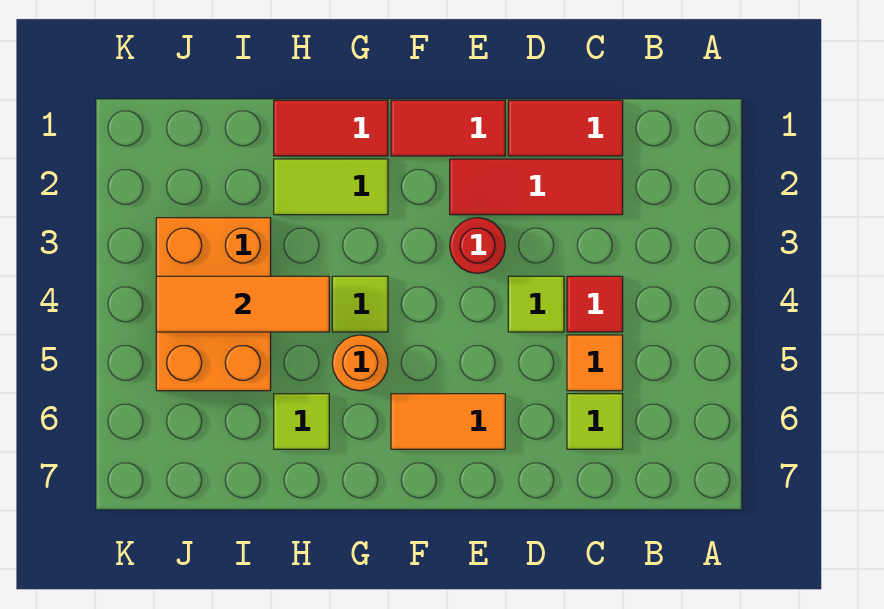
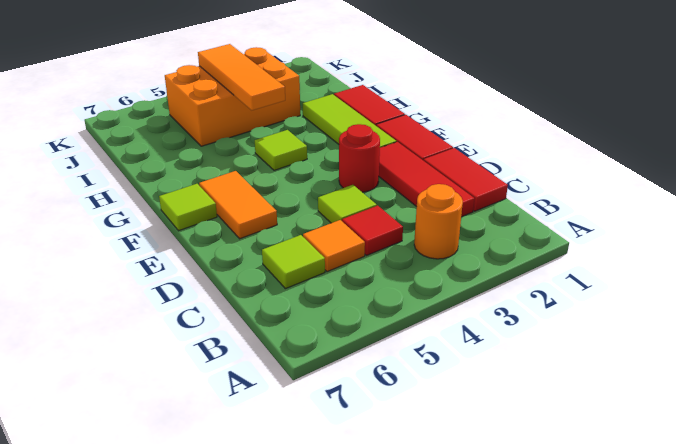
lime tile G2:H2 level 1 -> lime tile F2:H2 level 1
orange round brick G5 level 1 -> orange round brick B3 level 1
lime tile H6 level 1 -> lime tile F7 level 1

